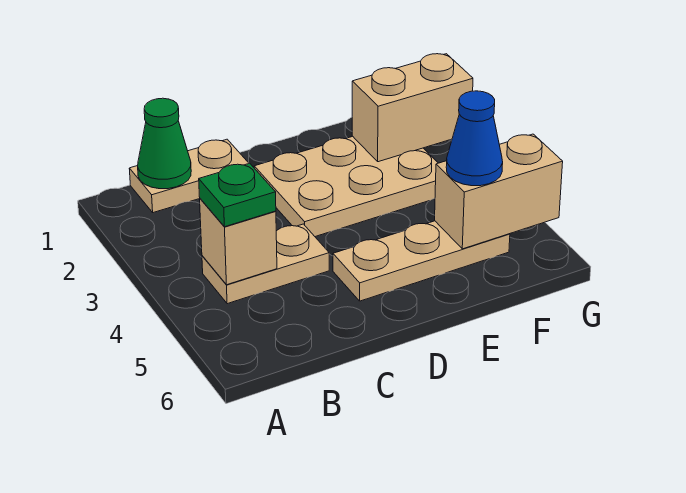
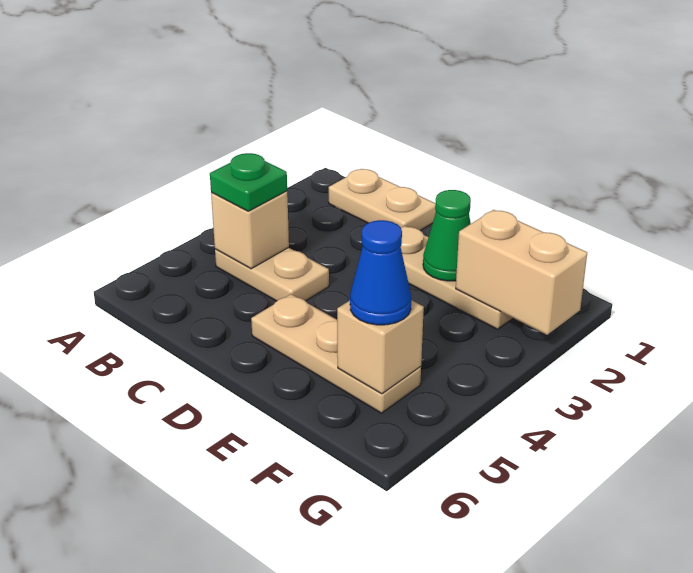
green cone B1 level 2 -> green cone E2 level 2
tan plate D2:F3 level 1 -> tan plate D2:F2 level 1
tan brick F5:G5 level 2 -> tan brick F5 level 2

